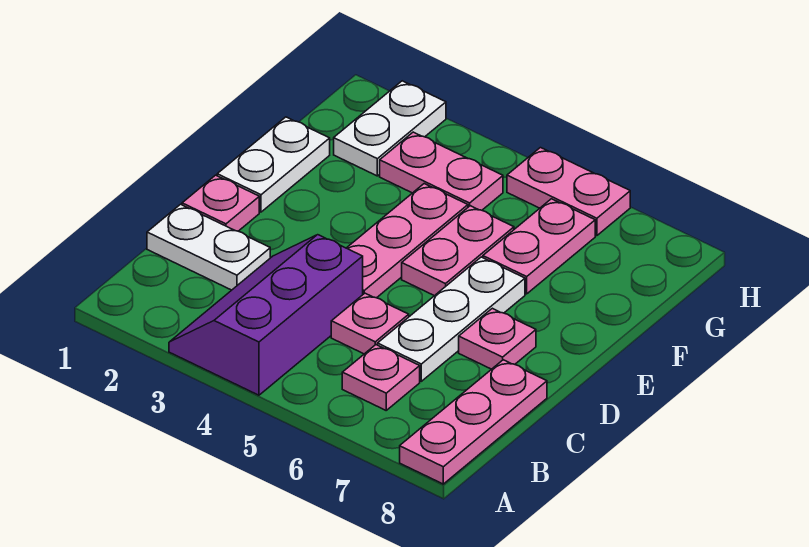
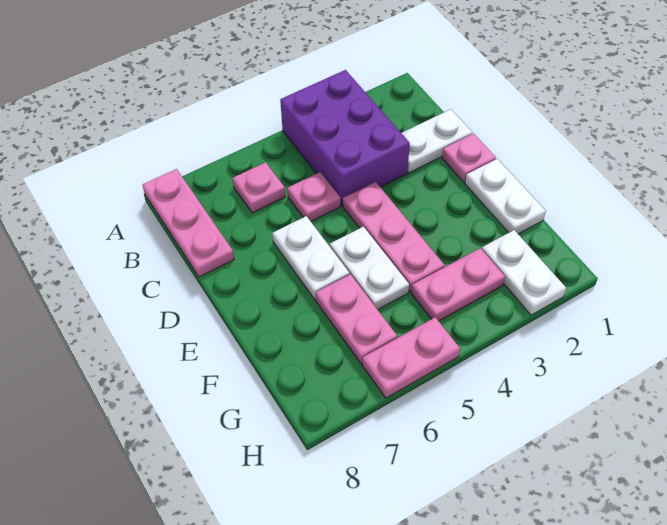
purple slope A3:C4 level 1 top 4 -> purple brick A3:C4 level 1
white plate C6:E6 level 1 -> white plate D6:E6 level 1
pink plate D7 level 1 -> none
pink plate E5:F5 level 1 -> white plate E5:F5 level 1

